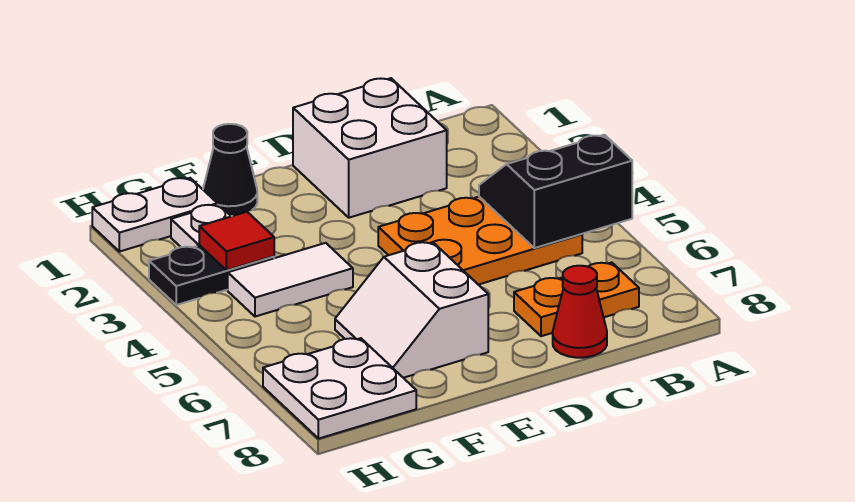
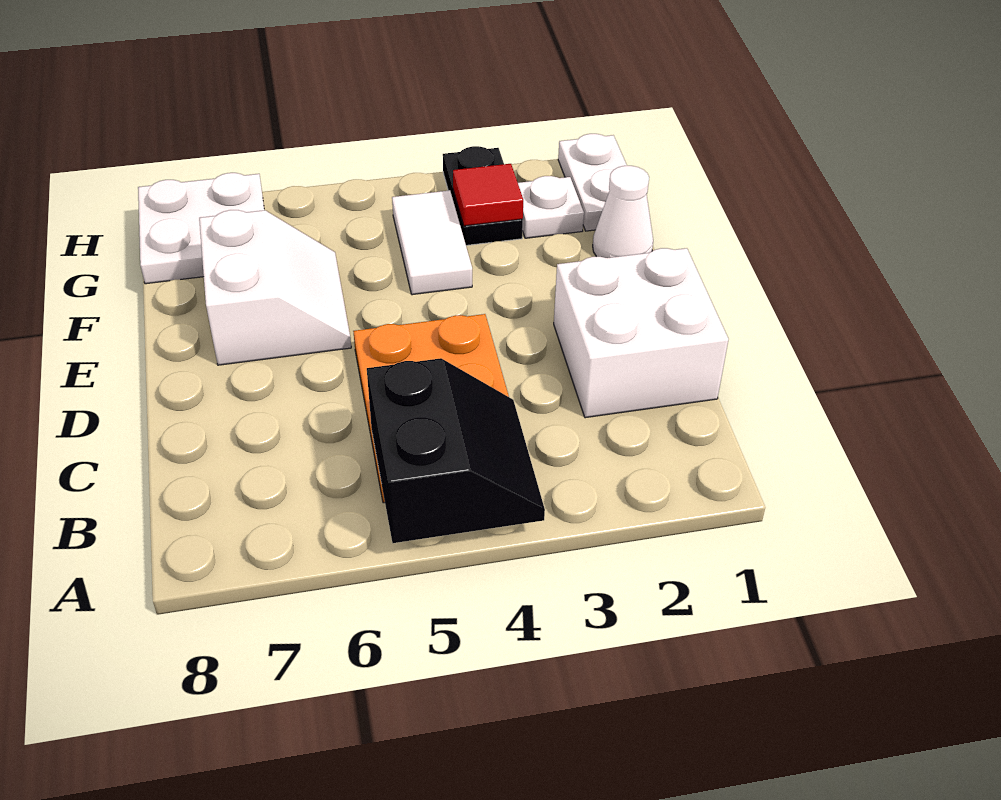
orange plate B7:C7 level 1 -> none
red cone C8 level 1 -> none
white slope E6:F7 level 1 top E -> white slope E6:F7 level 1 top 7
black cone F1 level 1 -> white cone F1 level 1

